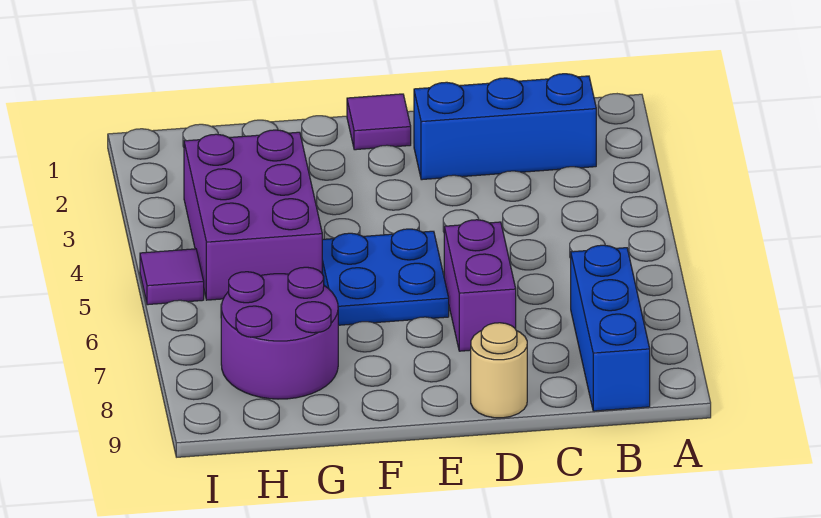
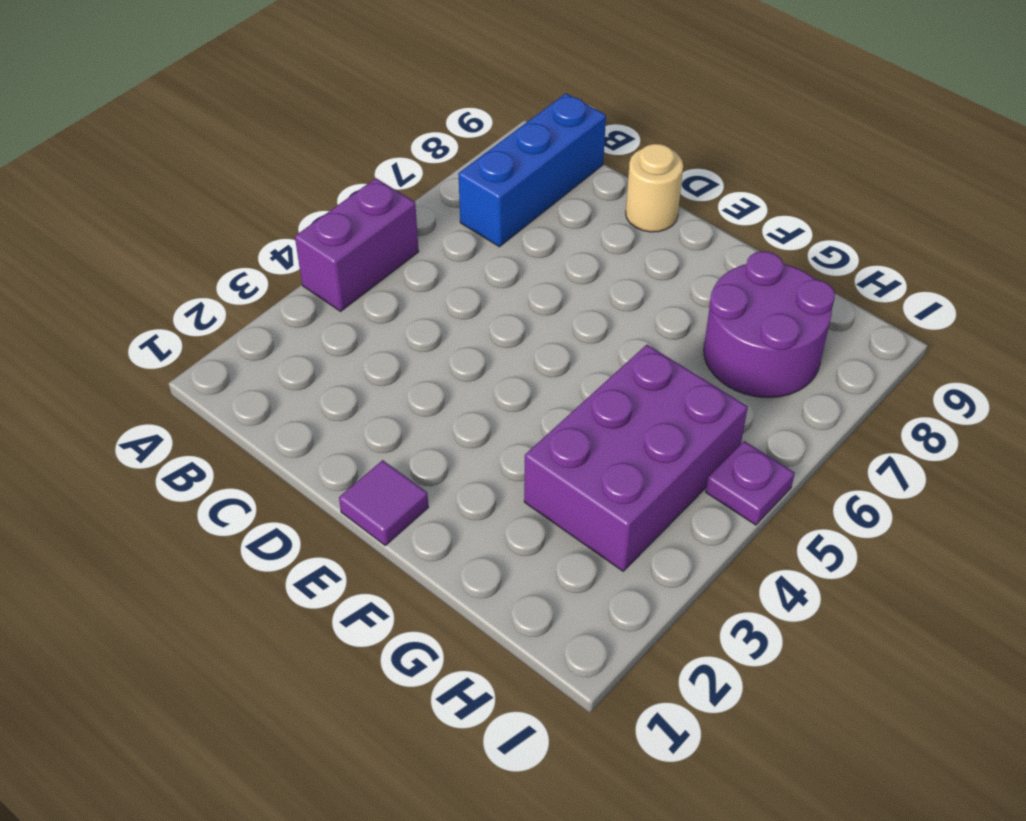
blue brick B2:D2 level 1 -> none
purple brick D6:D7 level 1 -> purple brick A4:A5 level 1
blue plate E5:F6 level 1 -> none
purple tile I5 level 1 -> purple plate I5 level 1

